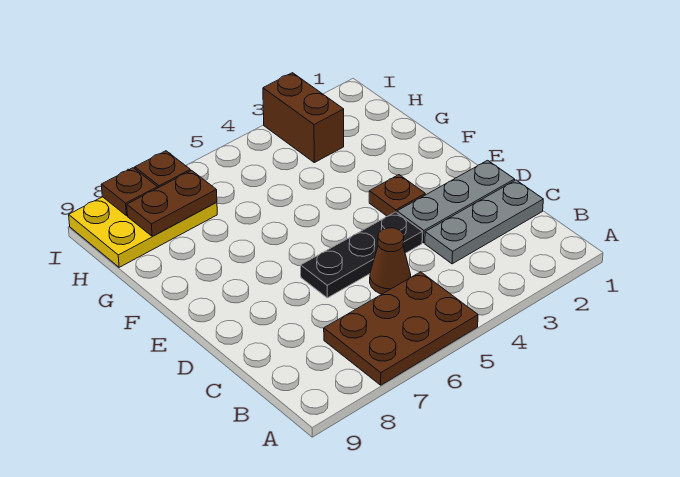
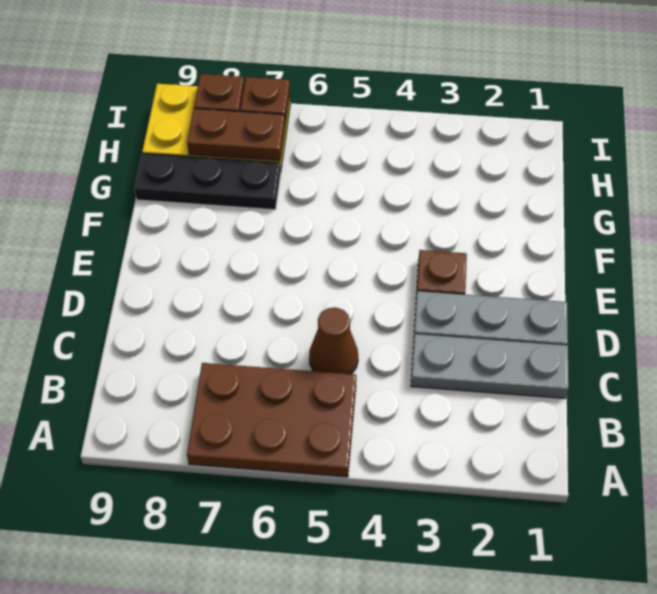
black plate D4:D6 level 1 -> black plate G7:G9 level 1
brown brick H3:I3 level 1 -> none

